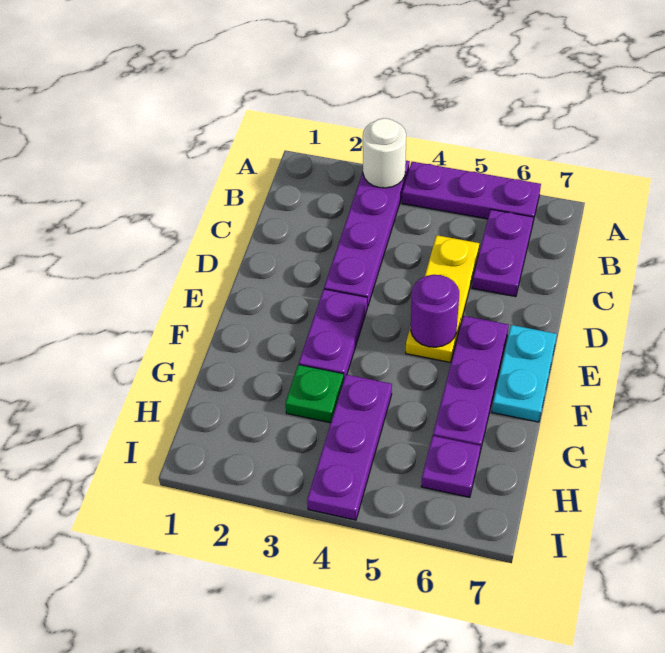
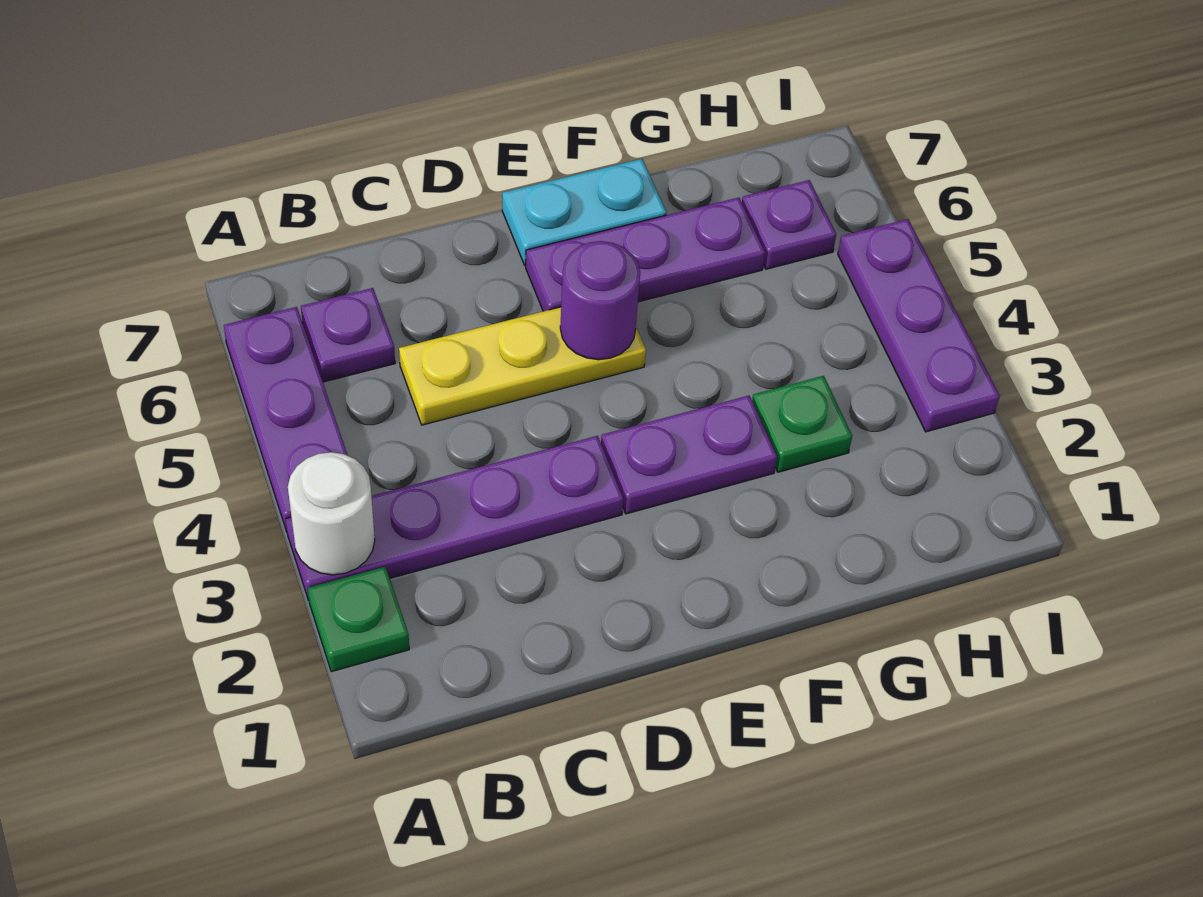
none -> green plate A2 level 1
purple plate B6:C6 level 1 -> purple plate B6 level 1
purple plate G4:I4 level 1 -> purple plate I3:I5 level 1

